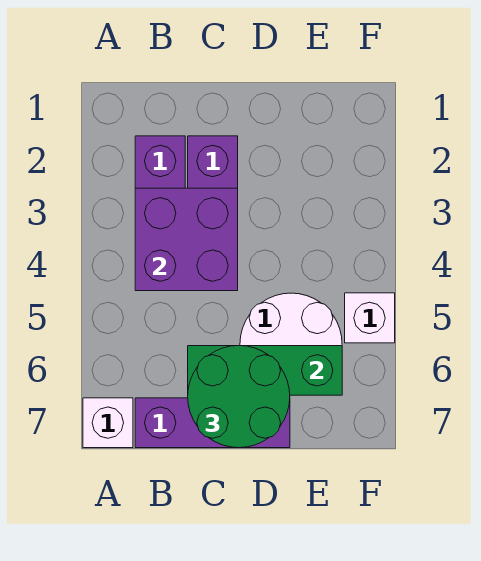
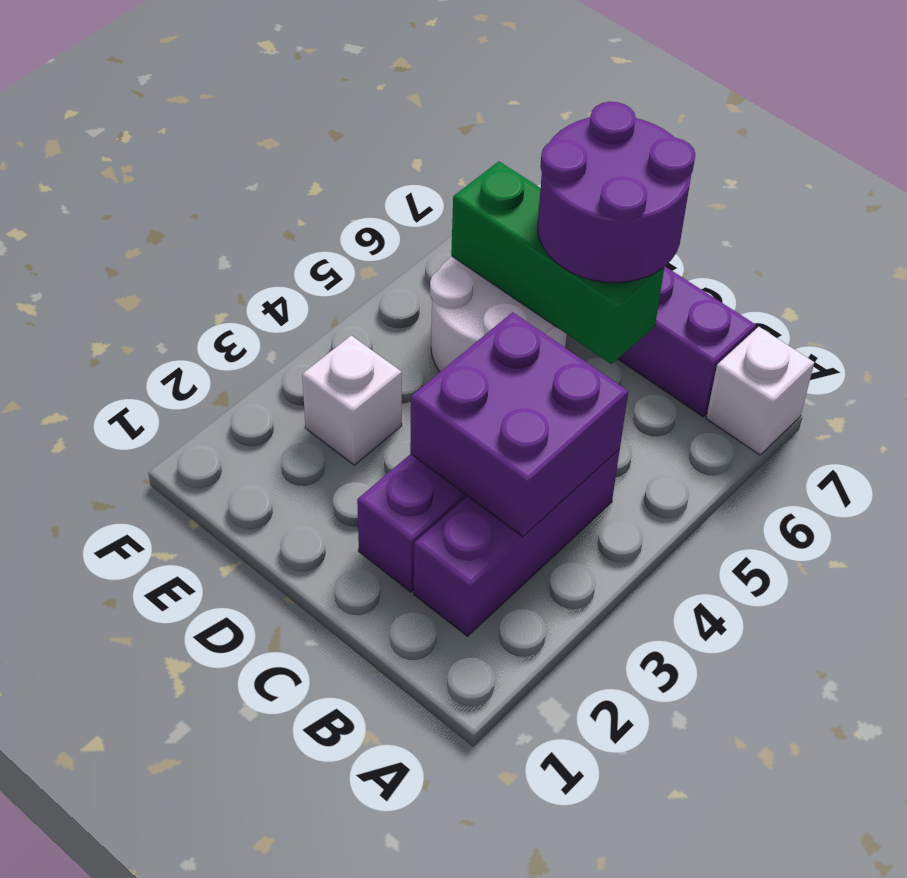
green round brick C6:D7 level 3 -> purple round brick C6:D7 level 3
white brick F5 level 1 -> white brick E3 level 1

